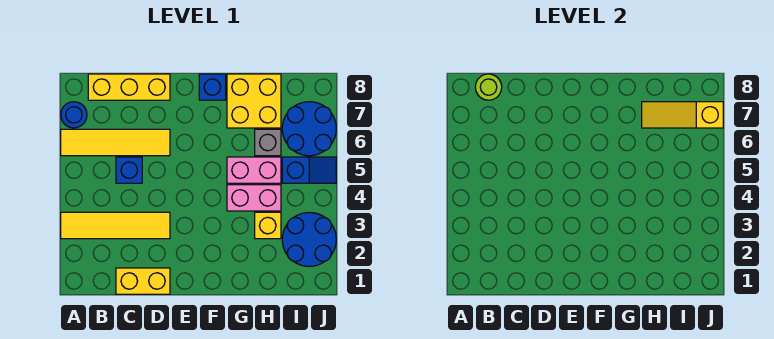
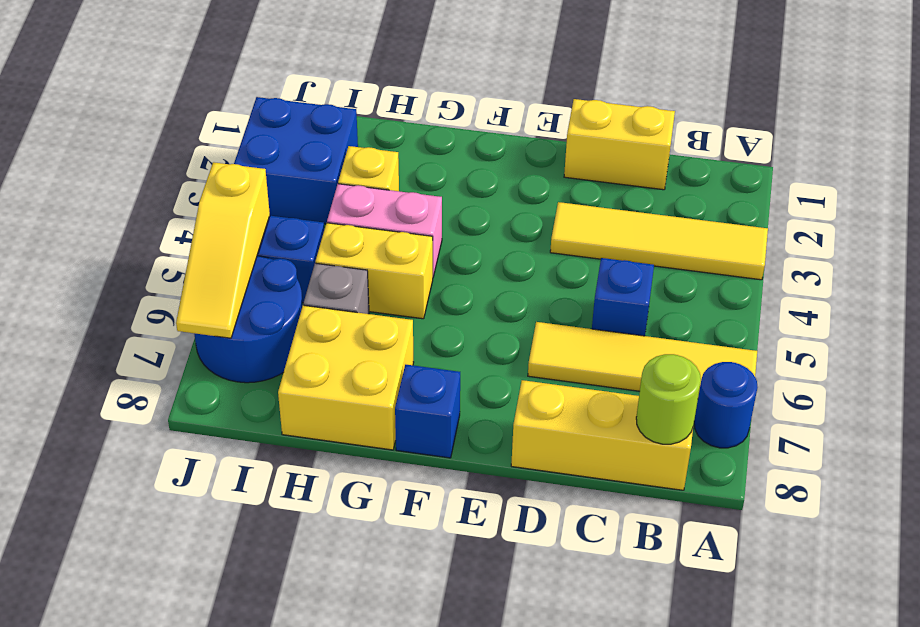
pink brick G5:H5 level 1 -> yellow brick G5:H5 level 1
yellow slope H7:J7 level 2 top J -> yellow slope J5:J7 level 2 top 5
blue round brick I2:J3 level 1 -> blue brick I2:J3 level 1

